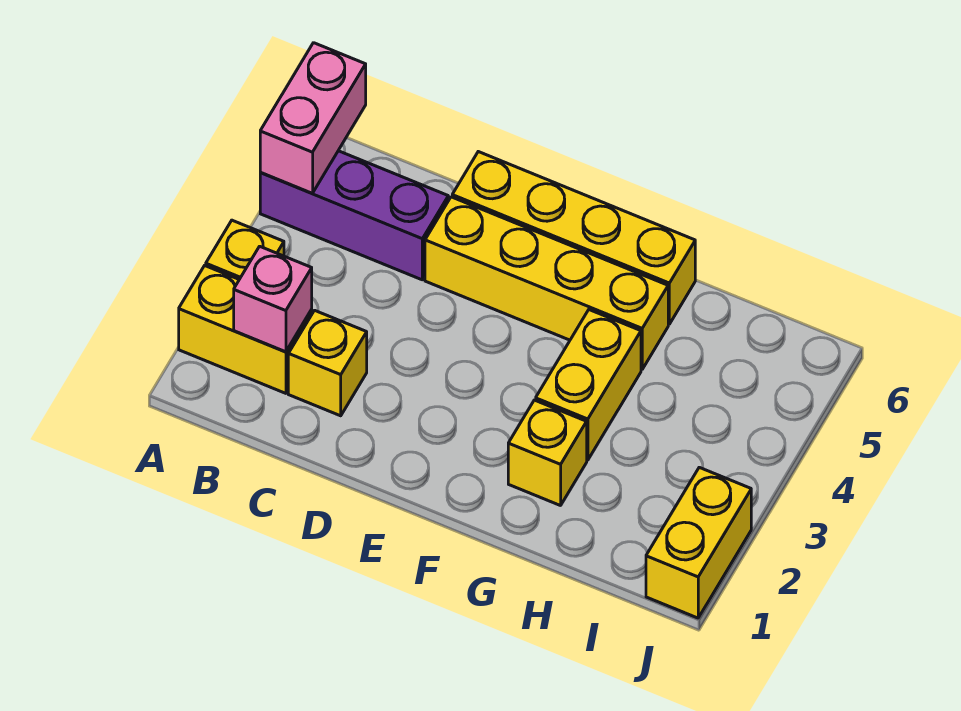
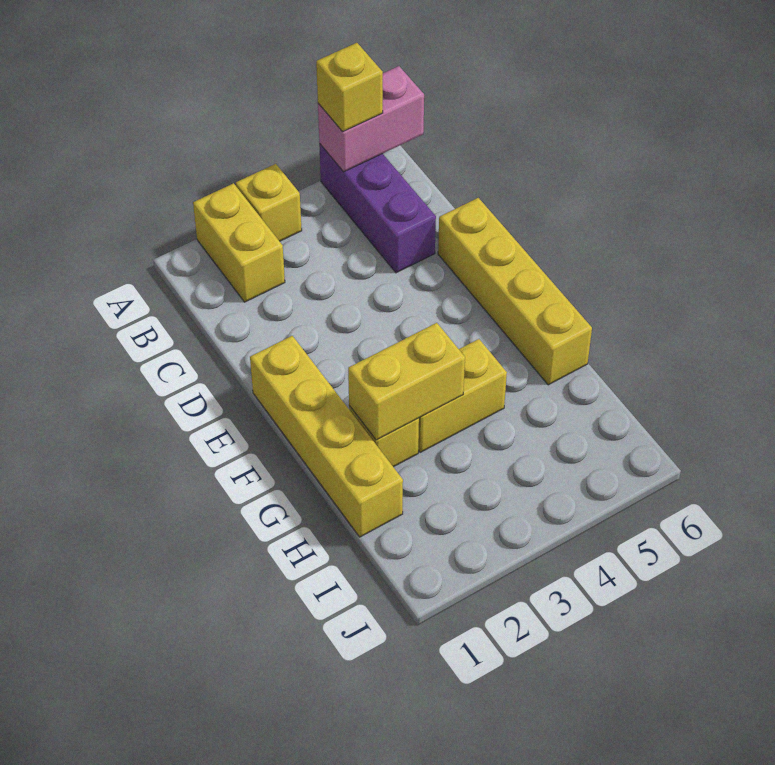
pink brick B2 level 2 -> none
yellow brick C2 level 1 -> yellow brick A5 level 3
yellow brick D5:G5 level 1 -> yellow brick E1:H1 level 1
yellow brick J1:J2 level 1 -> yellow brick G2:G3 level 2

